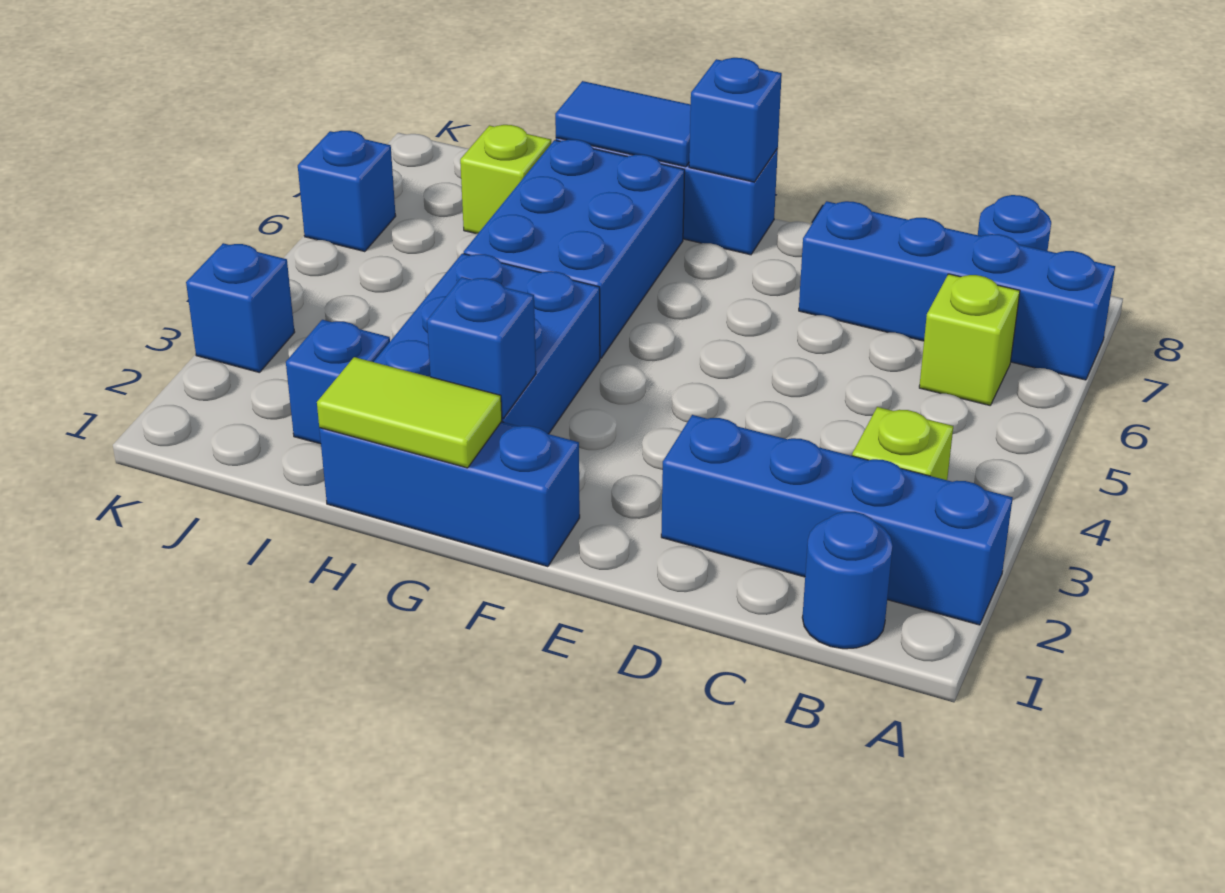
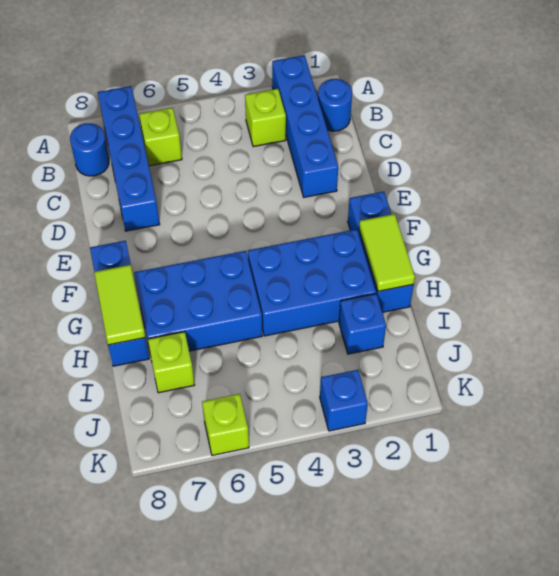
blue brick F8 level 2 -> none
blue brick G2 level 2 -> none
blue tile G8:H8 level 2 -> lime tile G8:H8 level 2
blue brick K6 level 1 -> lime brick K6 level 1

